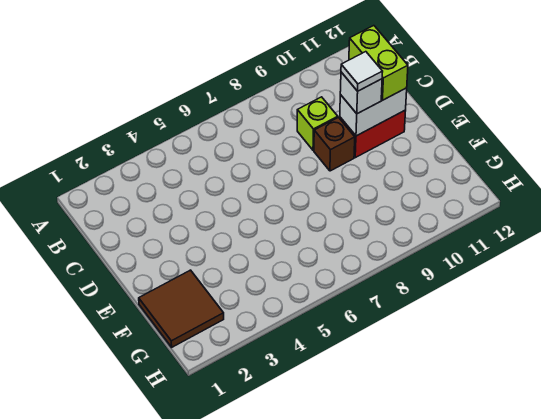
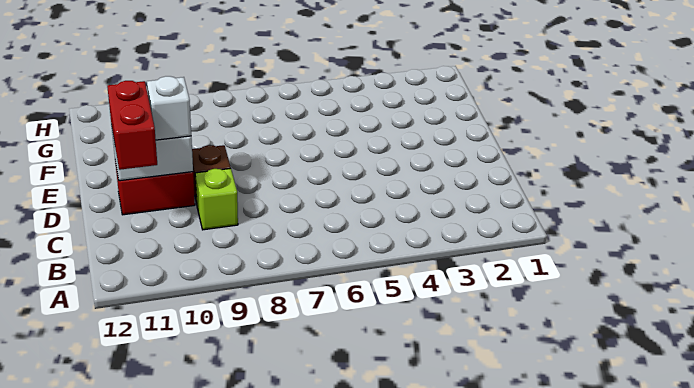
lime brick C11:D11 level 3 -> red brick C11:D11 level 3
white tile D10 level 4 -> none
brown tile F1:G2 level 1 -> none

